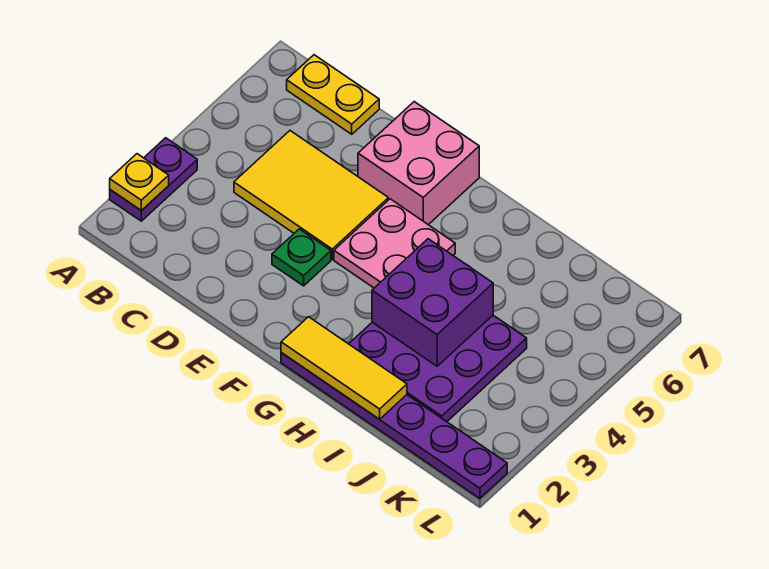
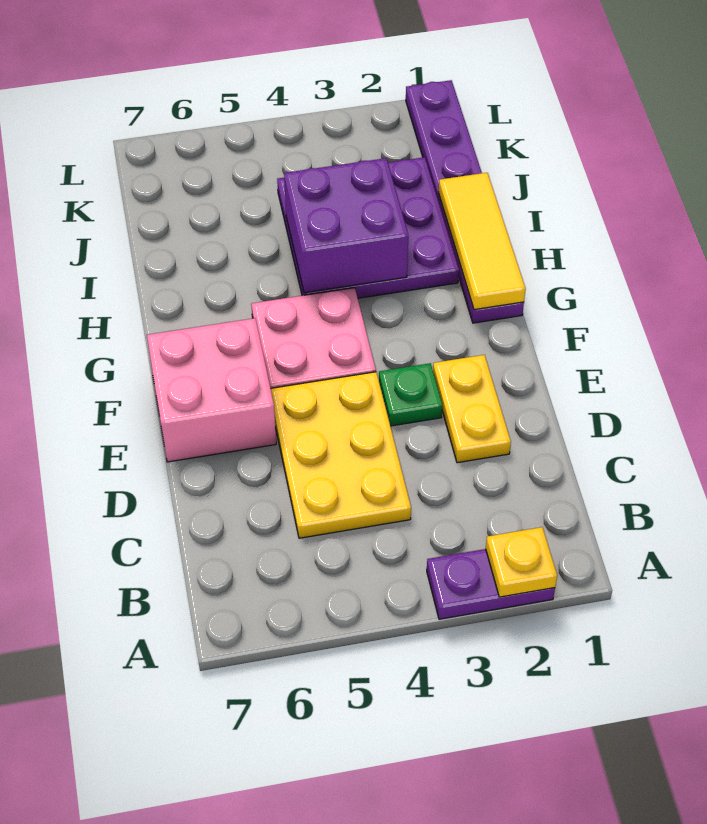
yellow plate B7:C7 level 1 -> yellow plate D2:E2 level 1
yellow tile C4:E5 level 1 -> yellow plate C4:E5 level 1

